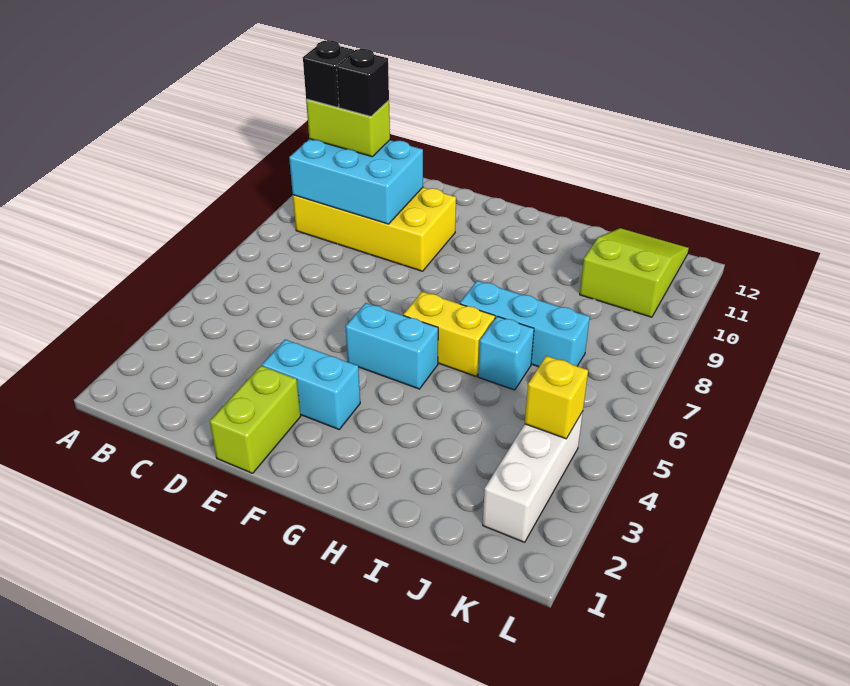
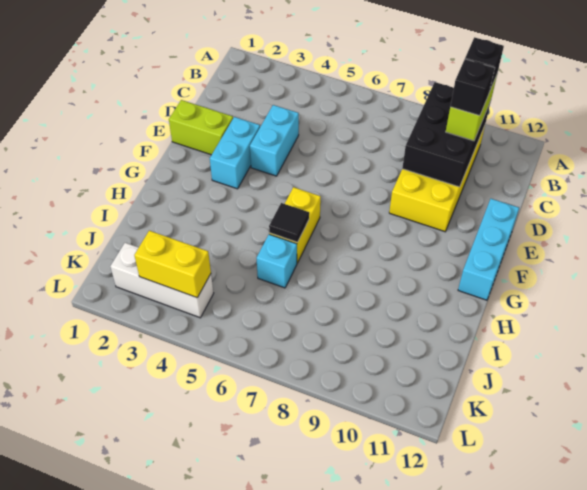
cyan brick B9:D10 level 2 -> black brick B9:D10 level 2
cyan brick F5:G5 level 1 -> cyan brick D4:E4 level 1
none -> black tile H6 level 2
cyan brick H7:J7 level 1 -> cyan brick E12:G12 level 1
lime slope J10:K12 level 1 top 10 -> none
yellow brick K4 level 2 -> yellow brick K3:K4 level 2

